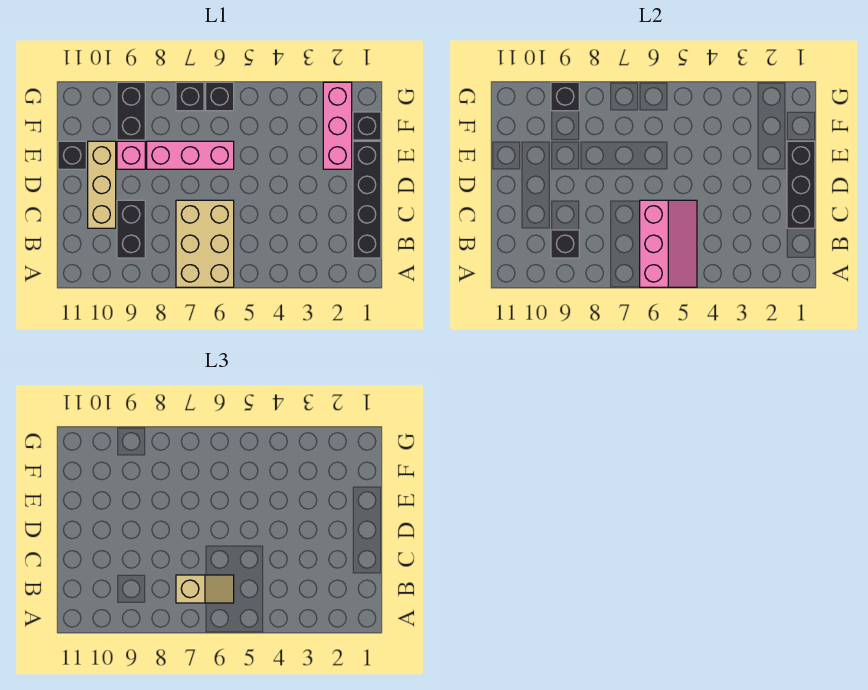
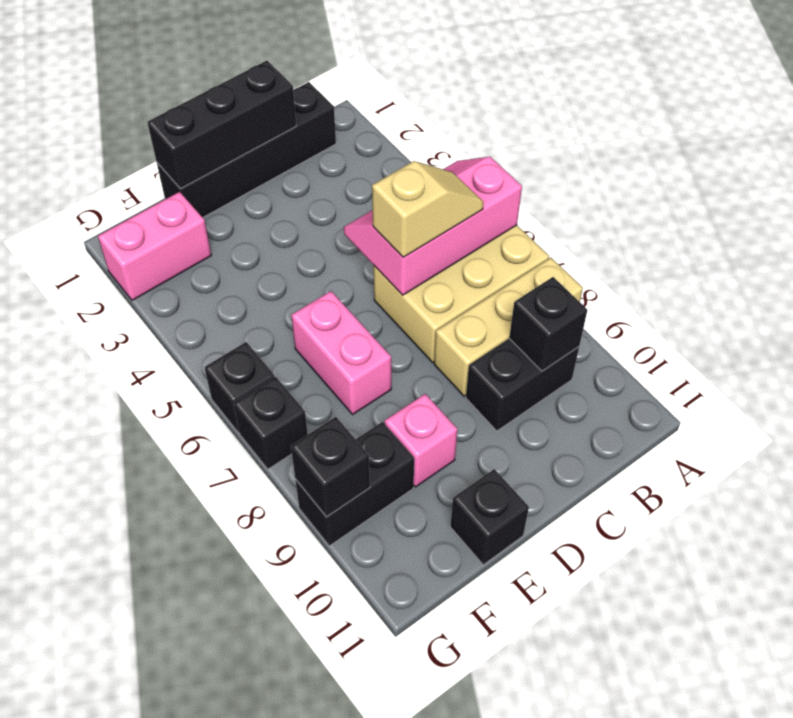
tan slope B6:B7 level 3 top 7 -> tan slope B6:C6 level 3 top C
tan brick C10:E10 level 1 -> tan brick A8:C8 level 1
pink brick E2:G2 level 1 -> pink brick F2:G2 level 1
pink brick E6:E8 level 1 -> pink brick E6:E7 level 1
black brick F1 level 1 -> none

